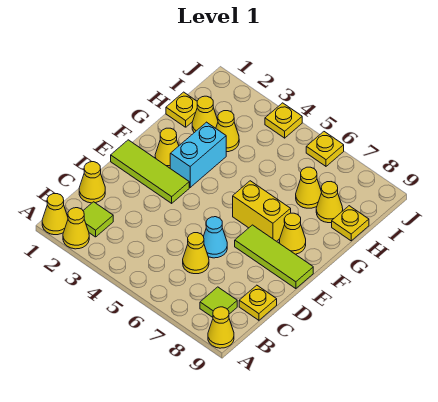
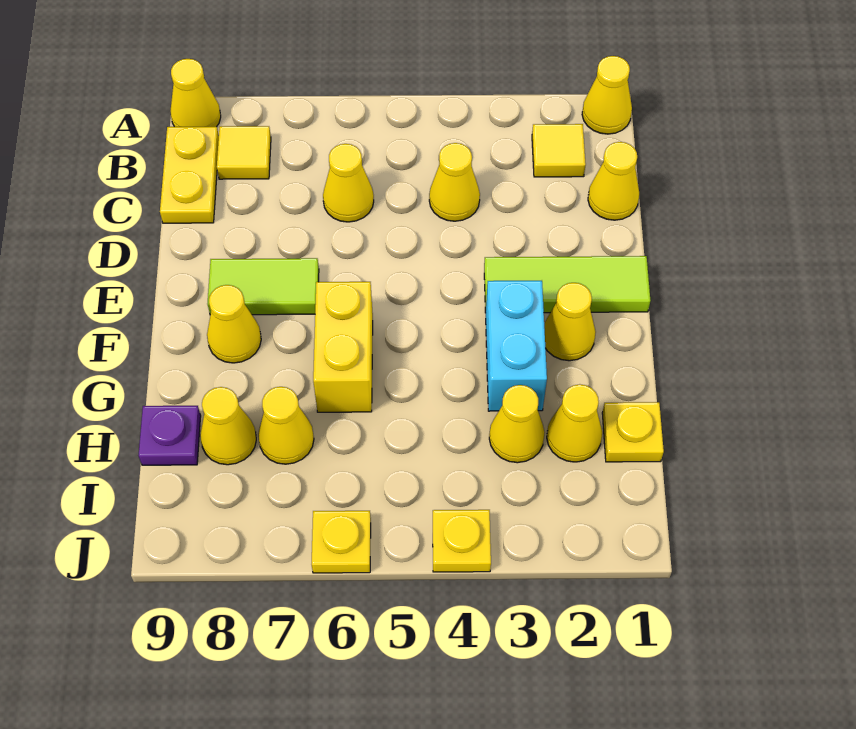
yellow cone A2 level 1 -> yellow cone C4 level 1
lime tile B2 level 1 -> yellow tile B2 level 1
lime tile B8 level 1 -> yellow tile B8 level 1
yellow plate C9 level 1 -> yellow plate B9:C9 level 1
cyan cone D6 level 1 -> none
lime tile E7:E9 level 1 -> lime tile E7:E8 level 1
yellow brick F6:F7 level 1 -> yellow brick F6:G6 level 1
yellow plate H9 level 1 -> purple plate H9 level 1

